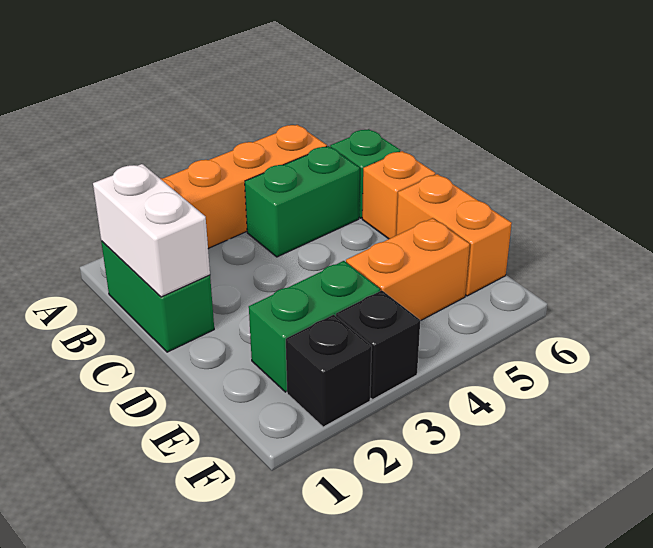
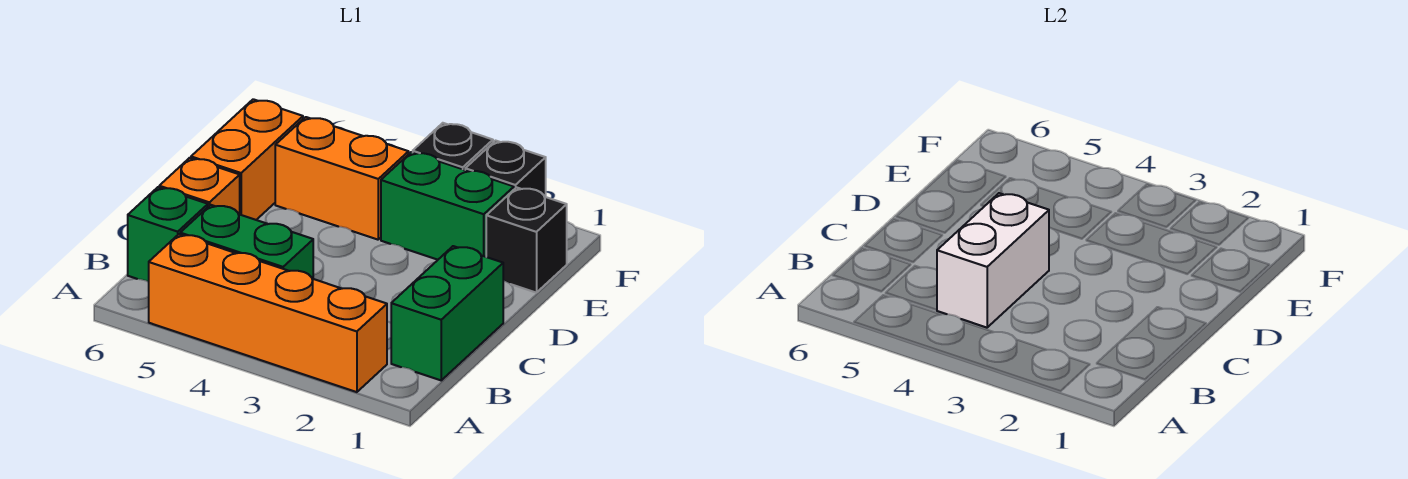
white brick B1:C1 level 2 -> white brick B4:C4 level 2
none -> black brick E1 level 1

